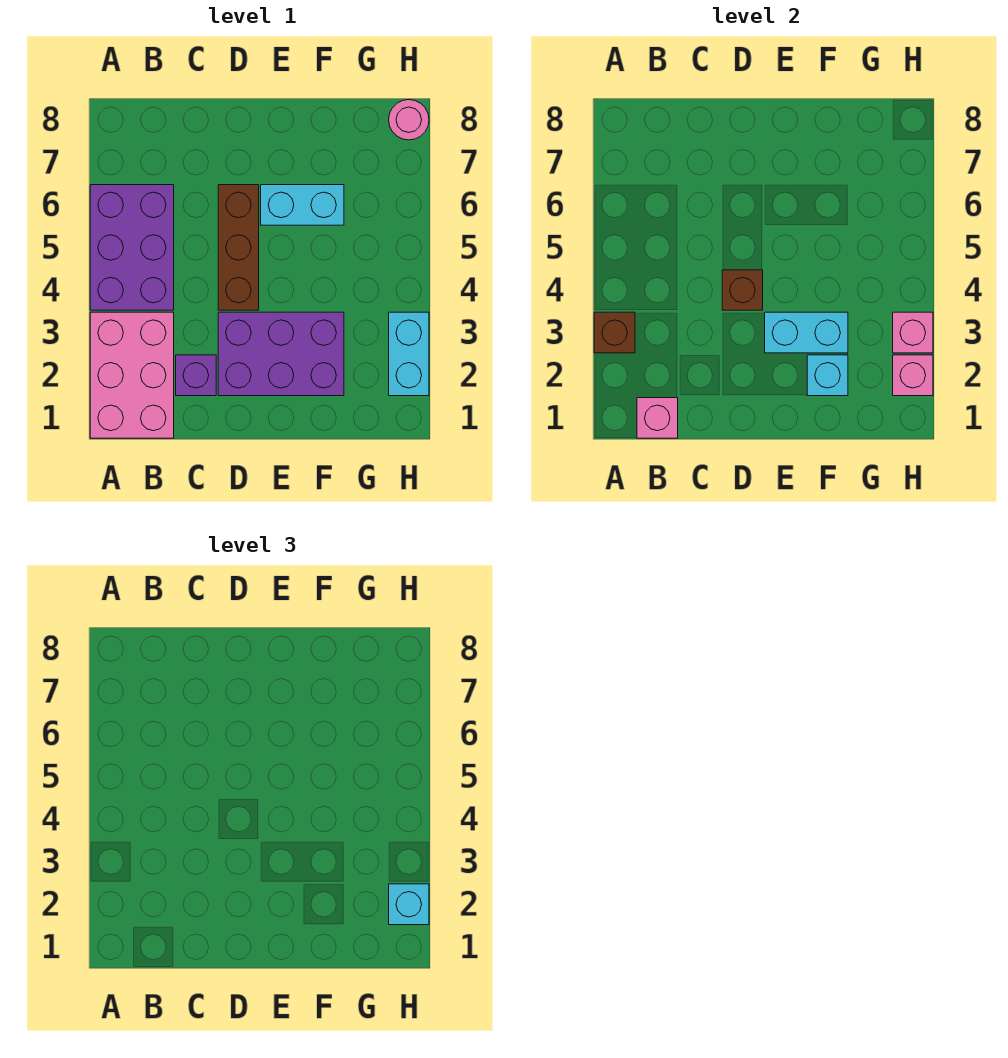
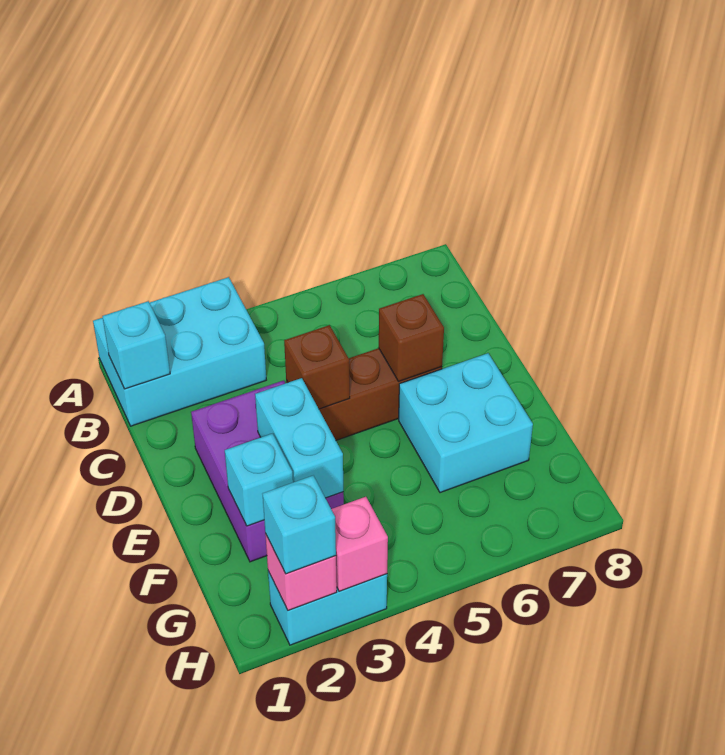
pink brick A1:B3 level 1 -> cyan brick A1:B3 level 1
brown brick A3 level 2 -> brown brick D6 level 2
purple brick A4:B6 level 1 -> none
pink brick B1 level 2 -> cyan brick B1 level 2
purple brick C2 level 1 -> none
cyan brick E6:F6 level 1 -> cyan brick E6:F7 level 1
pink round brick H8 level 1 -> none

